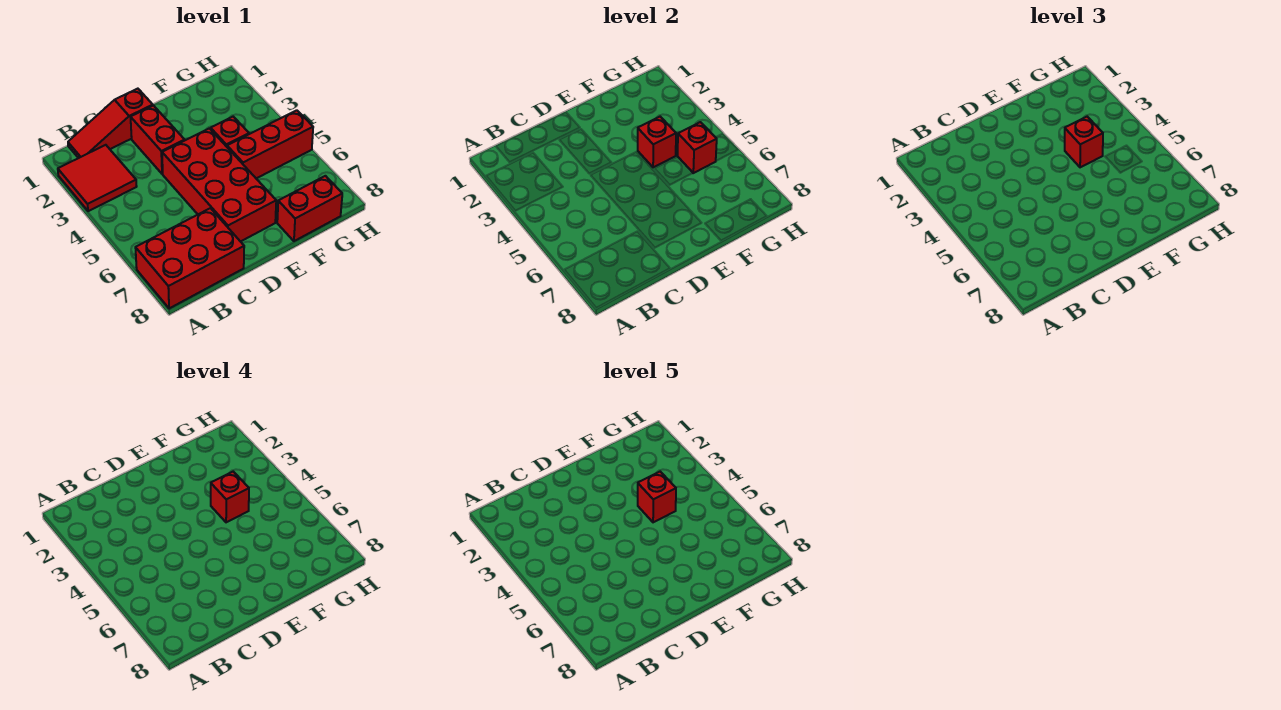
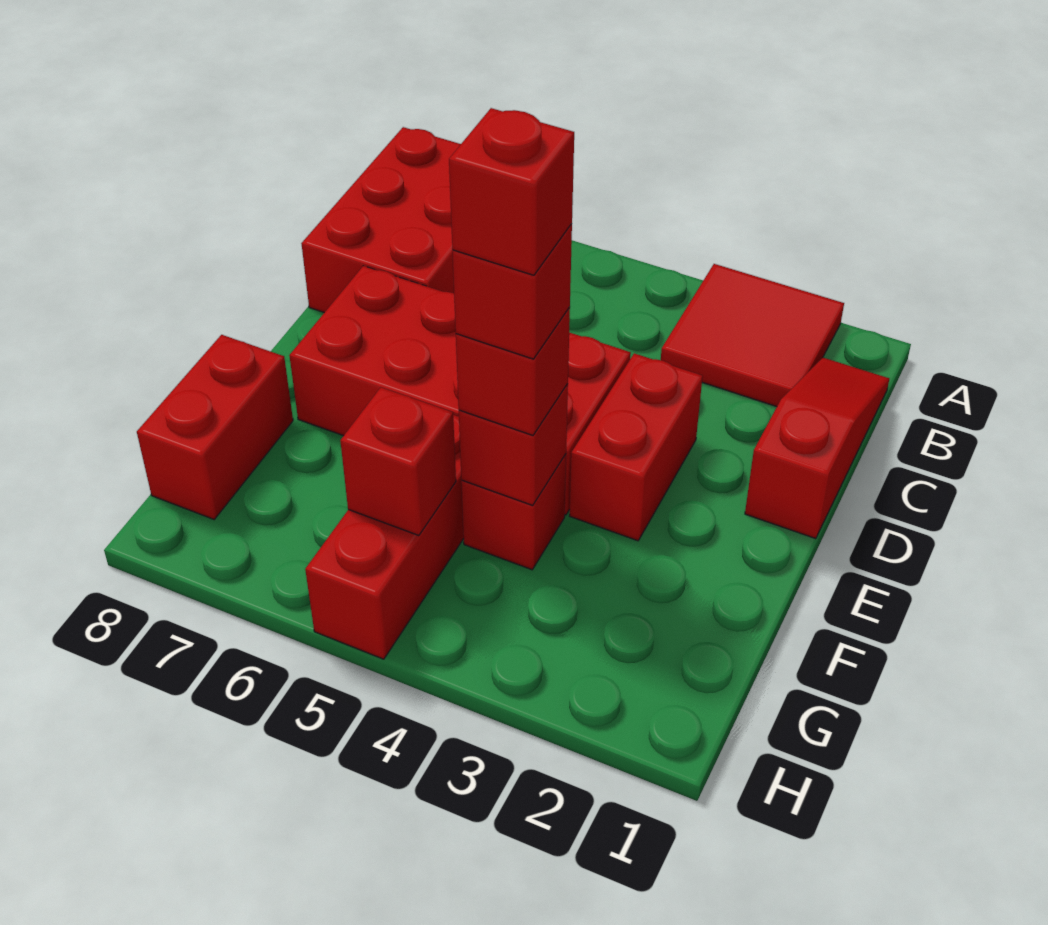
red brick D2:D3 level 1 -> red brick D3:E3 level 1

